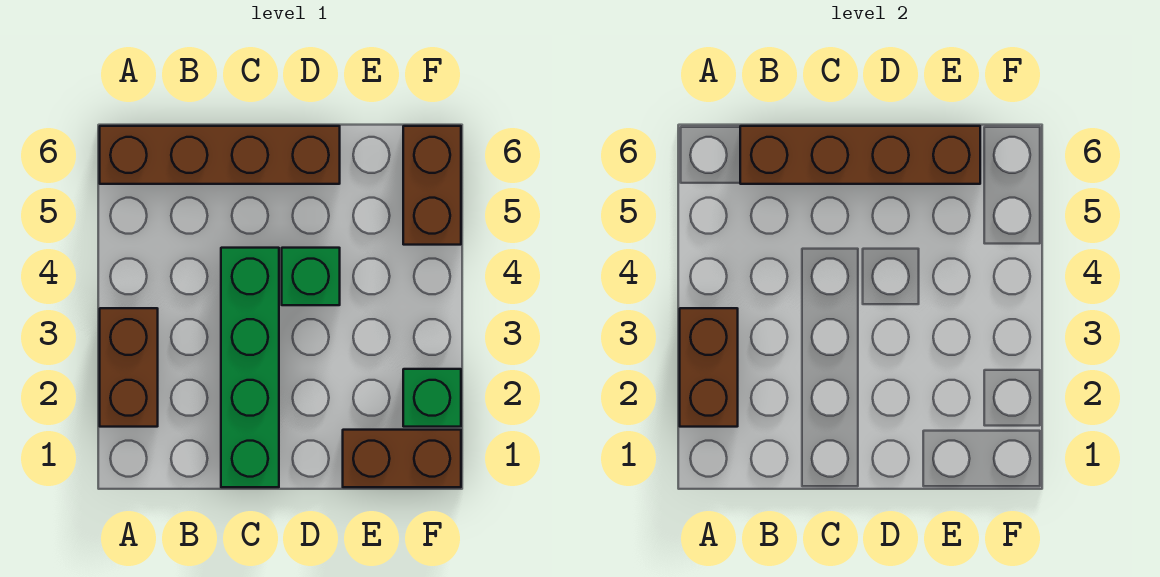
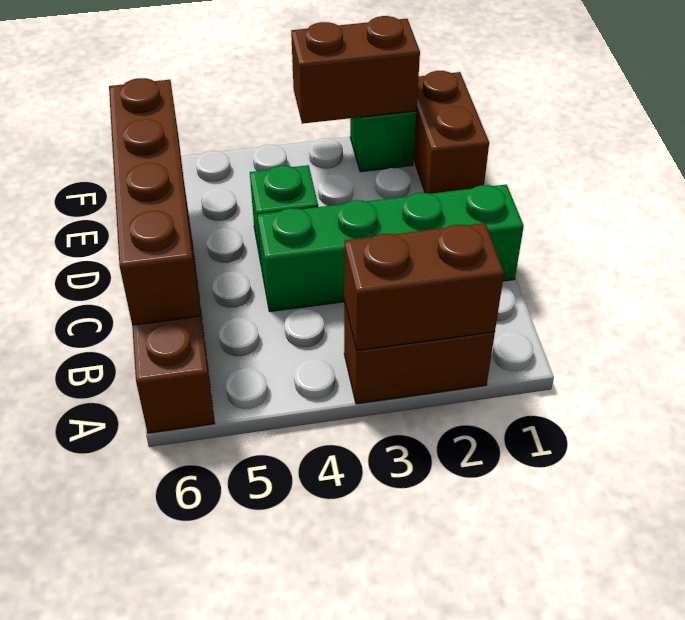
brown brick F5:F6 level 1 -> brown brick F2:F3 level 2

